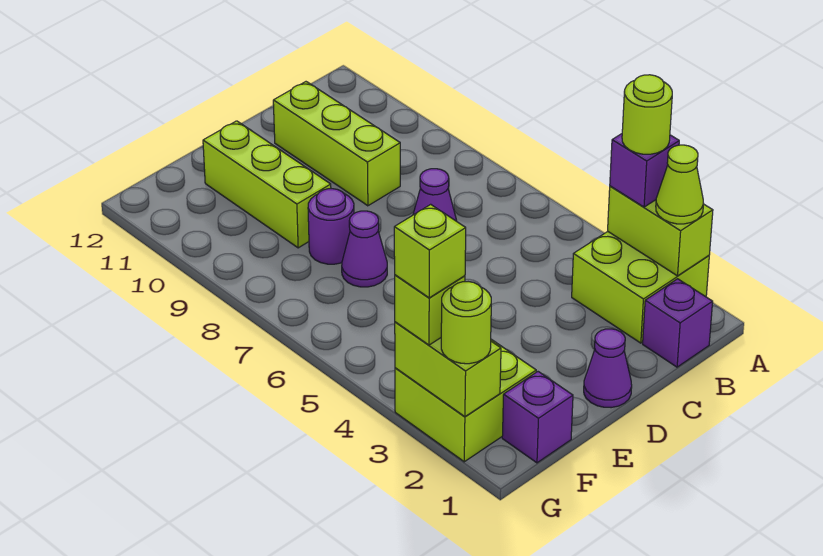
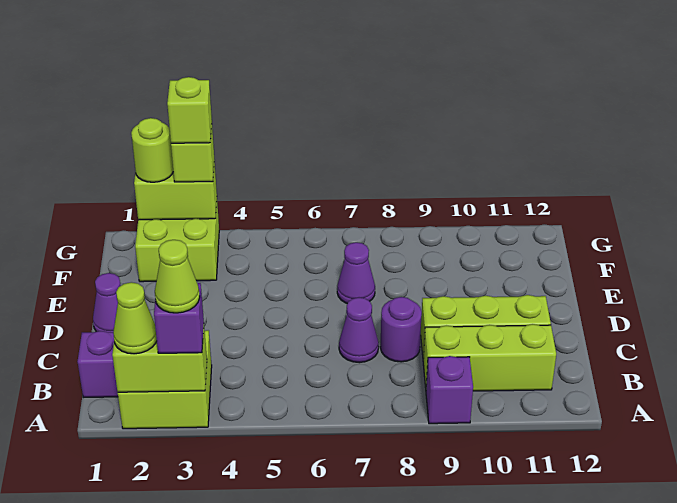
lime round brick A3 level 4 -> lime cone A3 level 4
purple round brick E8 level 1 -> purple round brick C8 level 1
lime brick E9:E11 level 1 -> lime brick B9:B11 level 1
purple brick F1 level 1 -> purple brick A9 level 1

